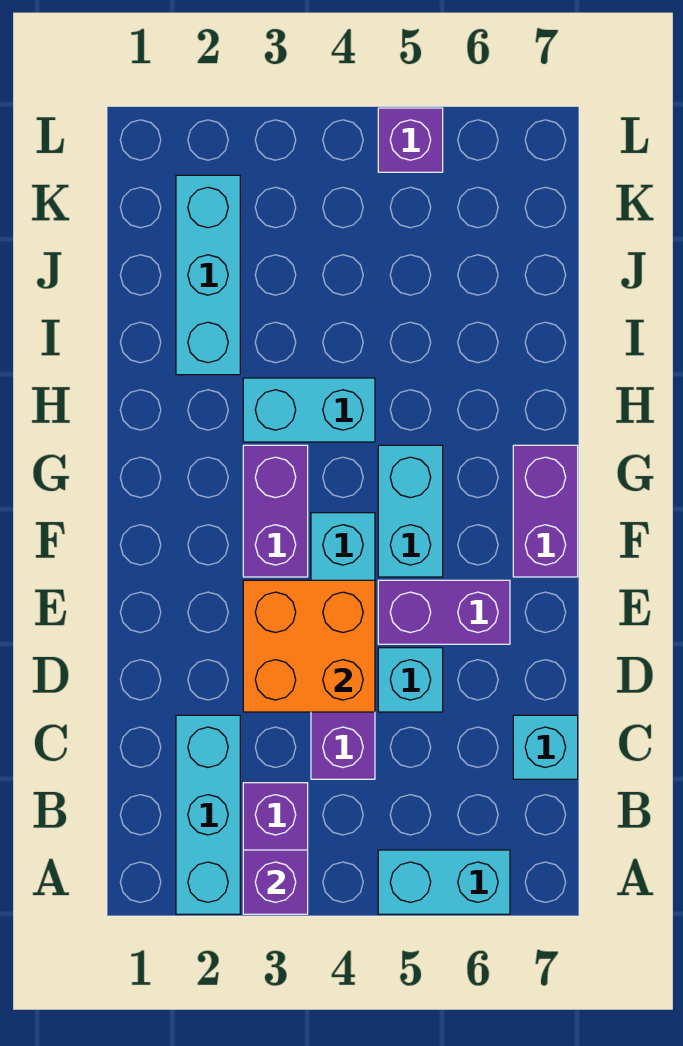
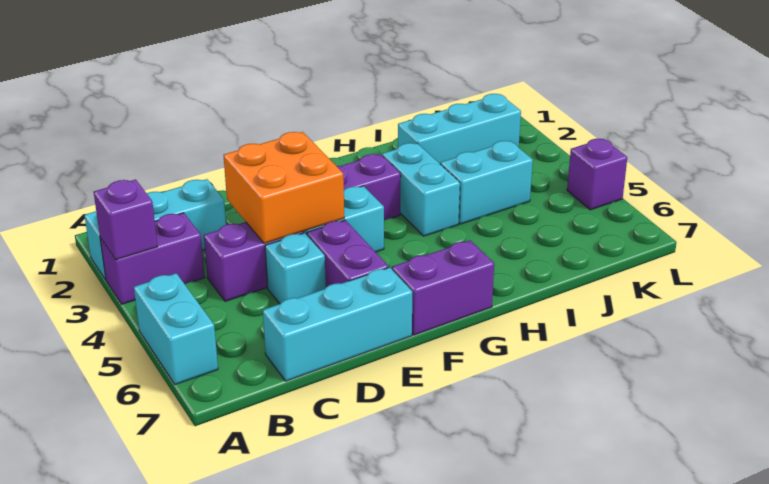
cyan brick C7 level 1 -> cyan brick C7:E7 level 1
cyan brick F5:G5 level 1 -> cyan brick I4:J4 level 1

